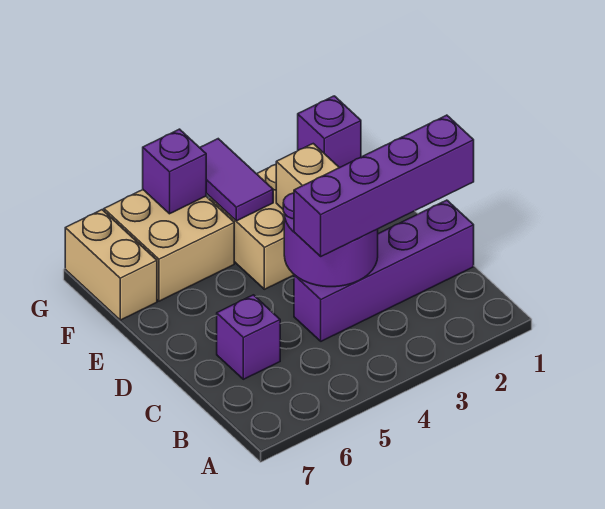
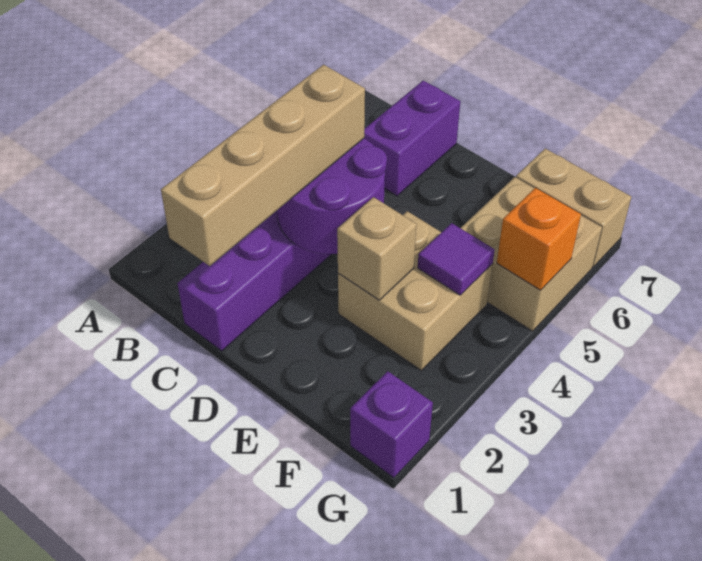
purple brick C1:C4 level 3 -> tan brick C1:C4 level 3
purple brick C6 level 1 -> purple brick C6:C7 level 1
purple tile F4:G4 level 2 -> purple tile F4 level 2
purple brick G5 level 2 -> orange brick G5 level 2

